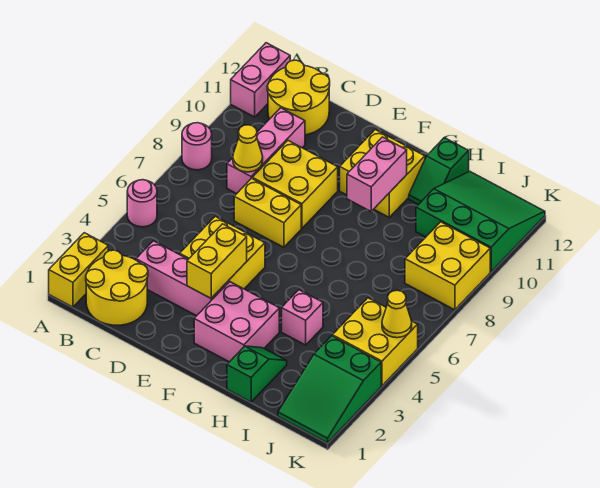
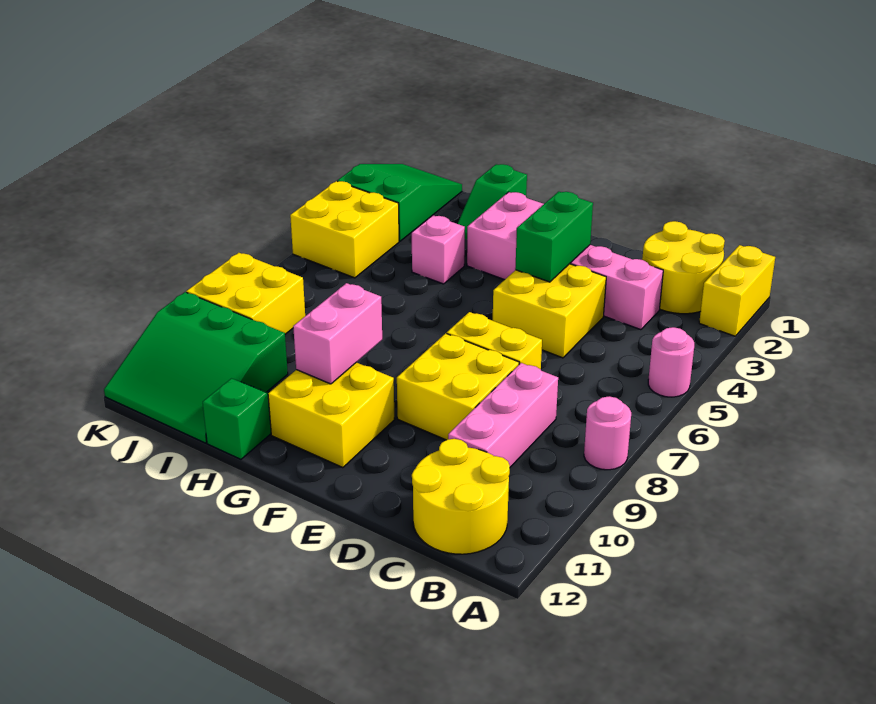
pink brick A11:A12 level 1 -> none
yellow cone C8 level 2 -> none
yellow brick E3:E4 level 2 -> green brick E3:E4 level 2
yellow cone K5 level 2 -> none

